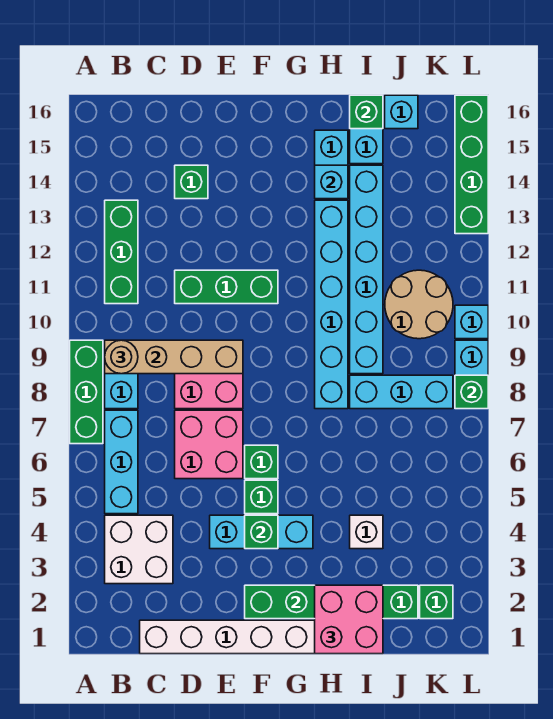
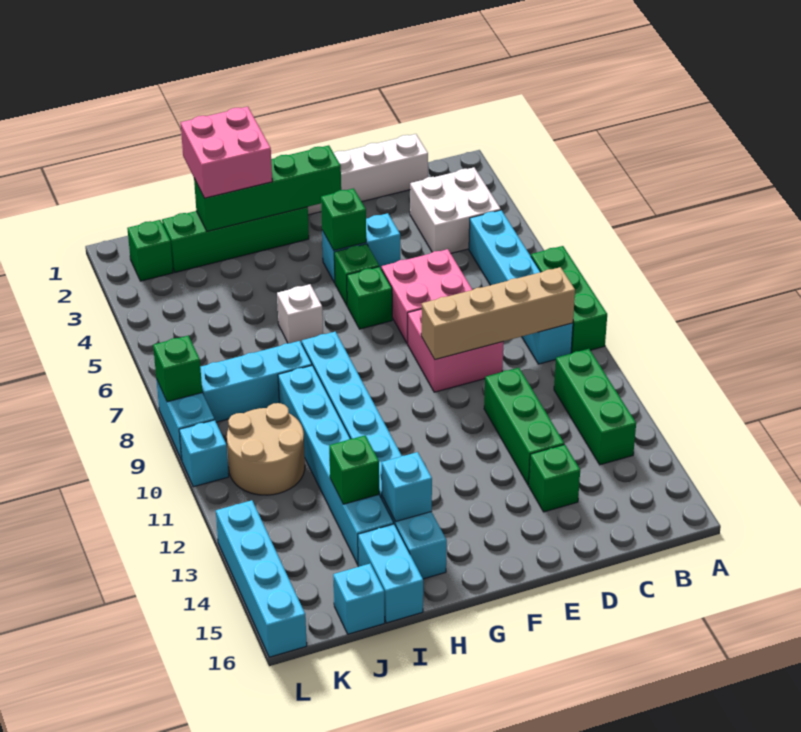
tan round brick B9 level 3 -> none
green brick D11:F11 level 1 -> green brick D11:D13 level 1
cyan brick E4:G4 level 1 -> cyan brick E4:F4 level 1
white brick I4 level 1 -> white brick H6 level 1
green brick I16 level 2 -> green brick I13 level 2
green brick L13:L16 level 1 -> cyan brick L13:L16 level 1

